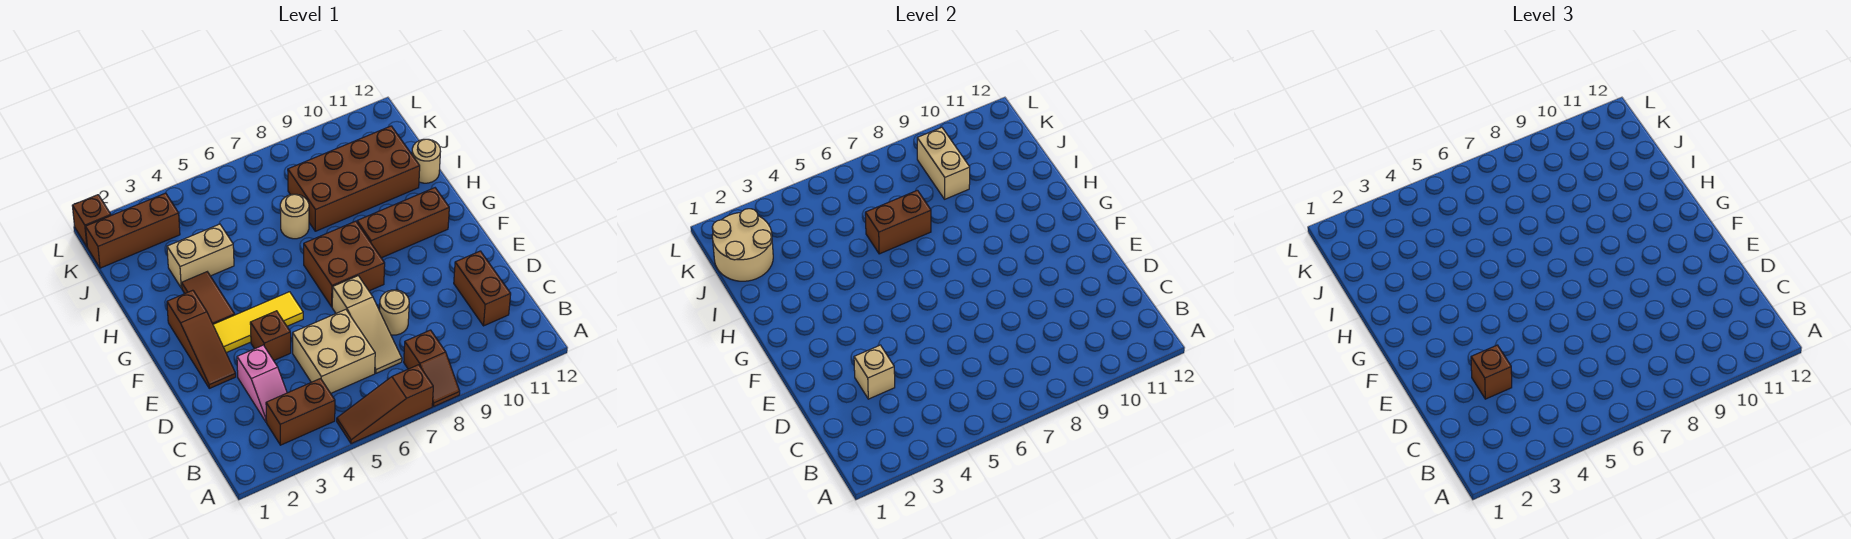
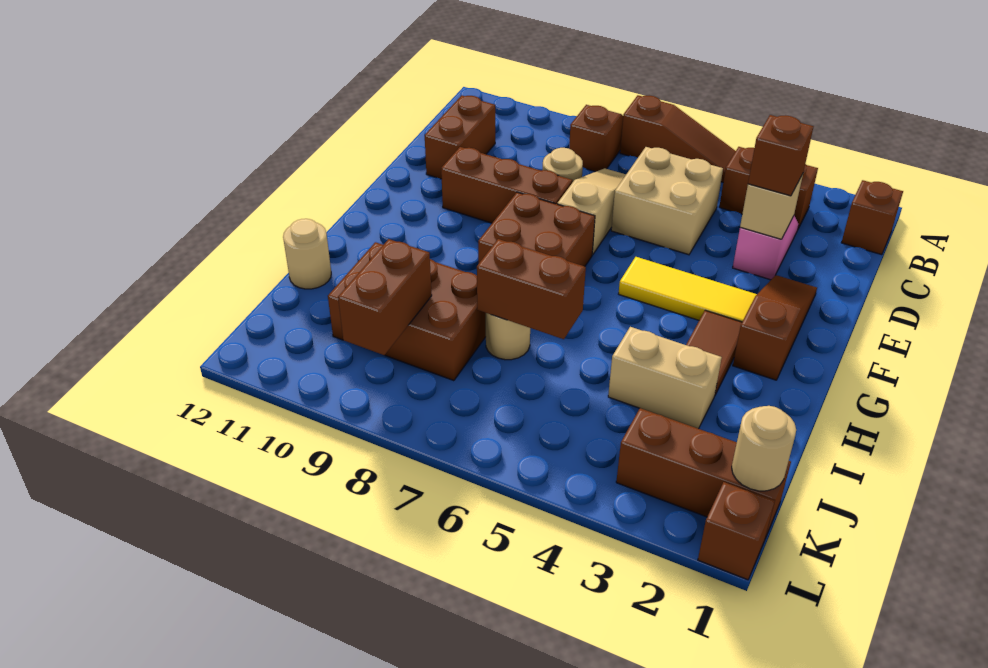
brown brick E4 level 1 -> brown brick B1 level 1
brown brick G9:G11 level 1 -> brown brick E8:E10 level 1
brown brick I8:J11 level 1 -> brown brick I8:J10 level 1
tan round brick J1:K2 level 2 -> tan round brick K1 level 2
tan brick J9:K9 level 2 -> brown brick J9:K9 level 2

